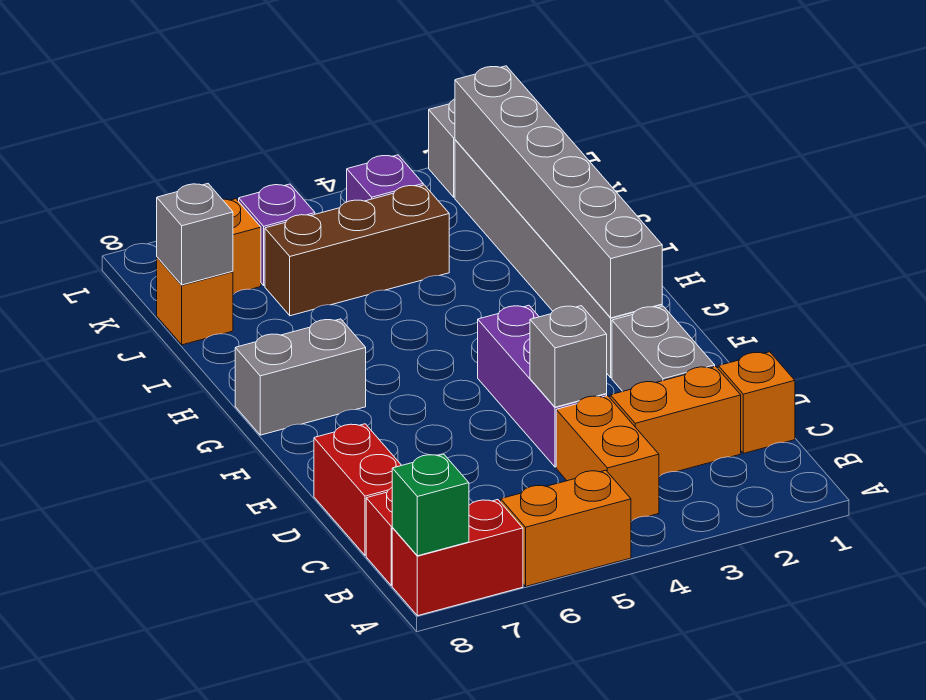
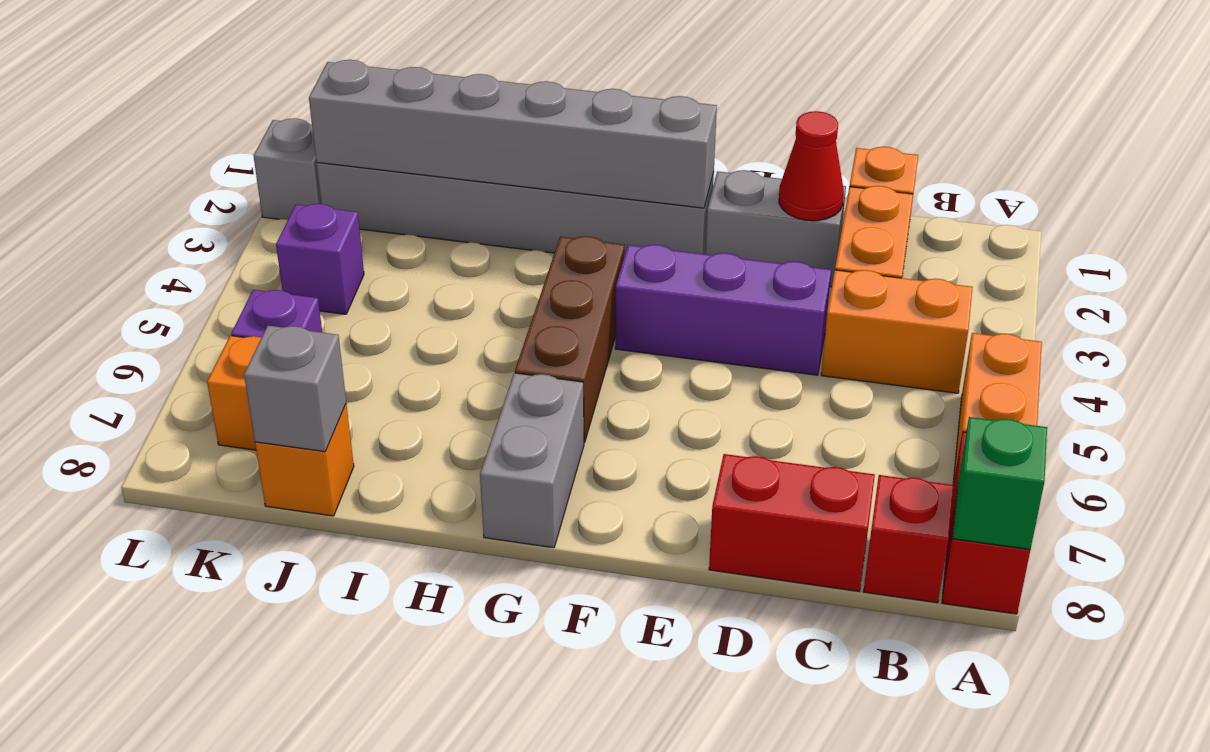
none -> red cone D2 level 2
grey brick D4 level 2 -> none
brown brick J4:J6 level 1 -> brown brick G4:G6 level 1

